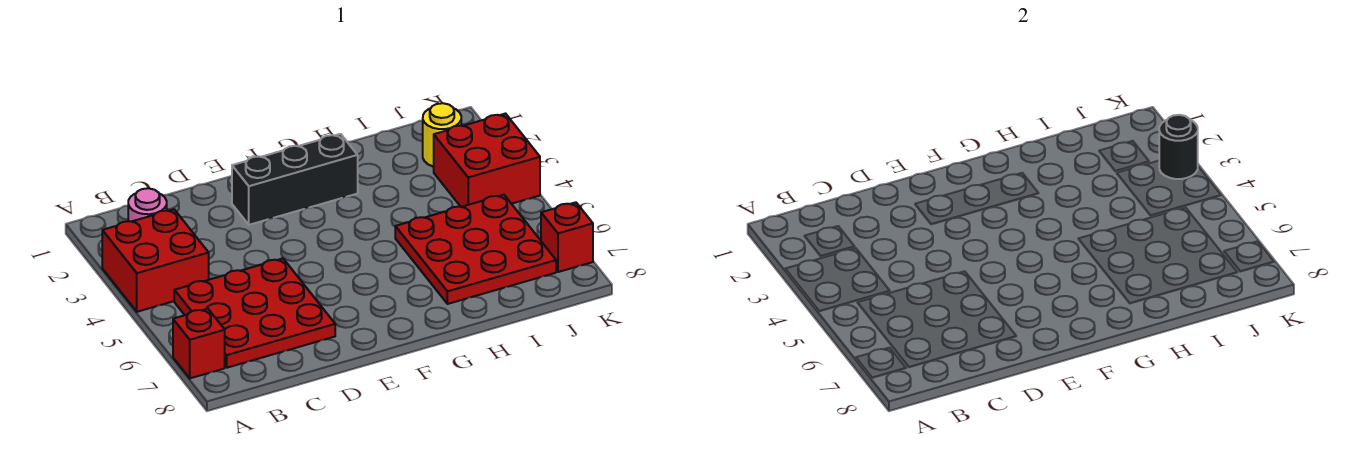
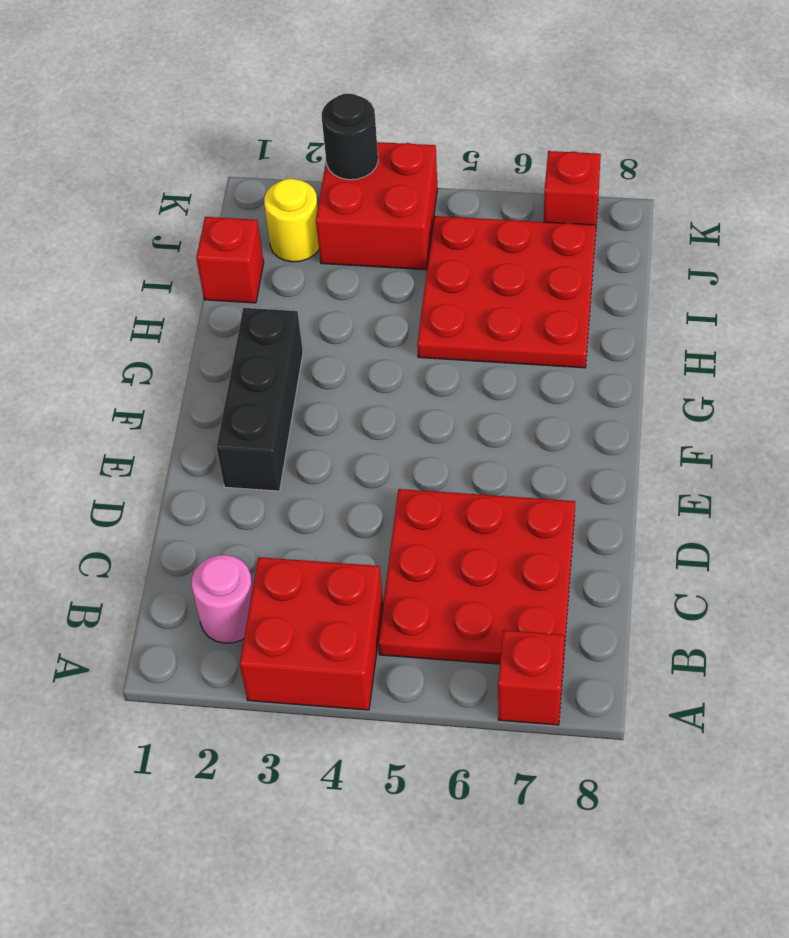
none -> red brick I1 level 1

